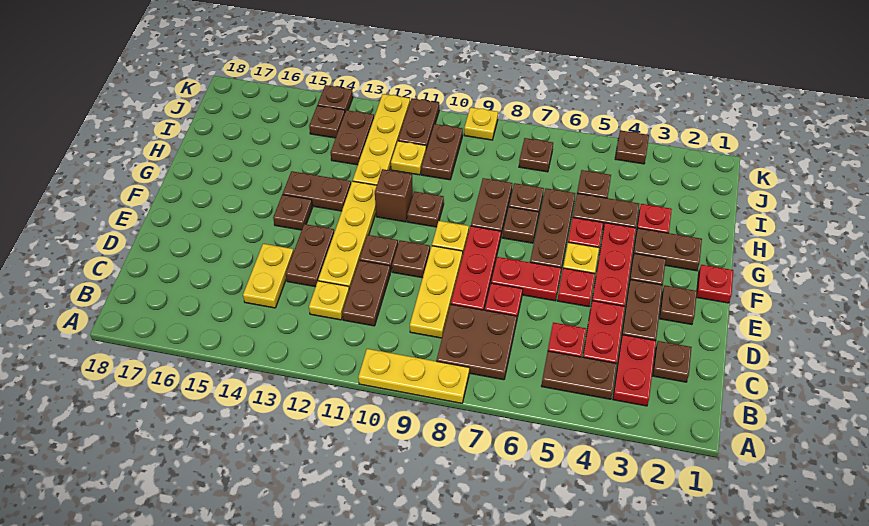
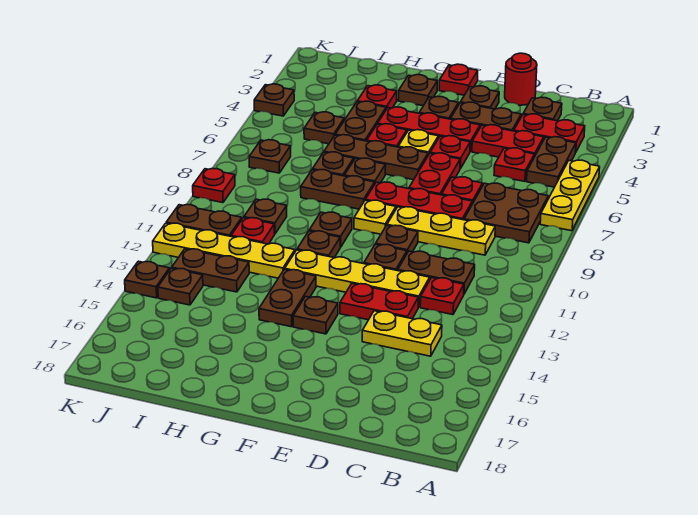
yellow plate A8:A10 level 1 -> yellow plate A5:A7 level 1
yellow plate C12 level 1 -> red plate C12 level 1
none -> red round brick D1 level 1
brown plate D13:E13 level 1 -> red plate D13:E13 level 1
brown plate G2:G3 level 1 -> brown plate G2 level 1
brown brick G11 level 1 -> brown plate G11 level 1
brown plate I10:J10 level 1 -> brown plate I10 level 1
yellow plate I11 level 1 -> red plate I11 level 1
yellow plate K9 level 1 -> red plate K9 level 1

